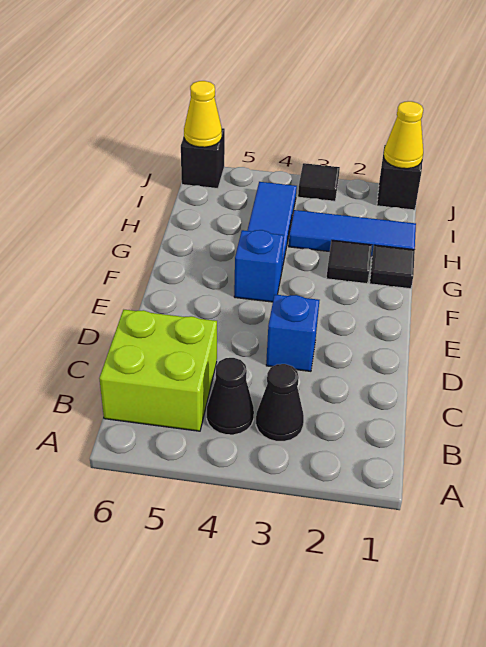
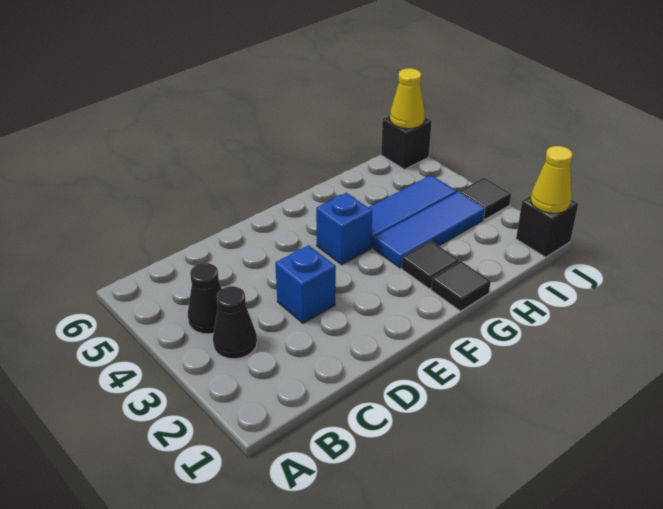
lime brick B5:C6 level 1 -> none
blue tile H1:H3 level 1 -> blue tile G3:I3 level 1

